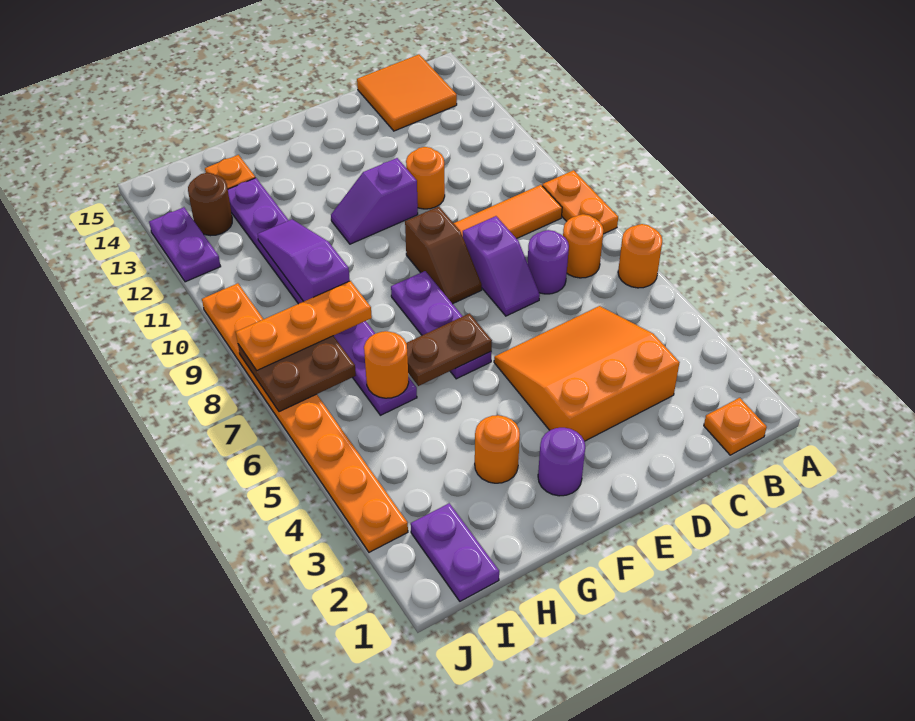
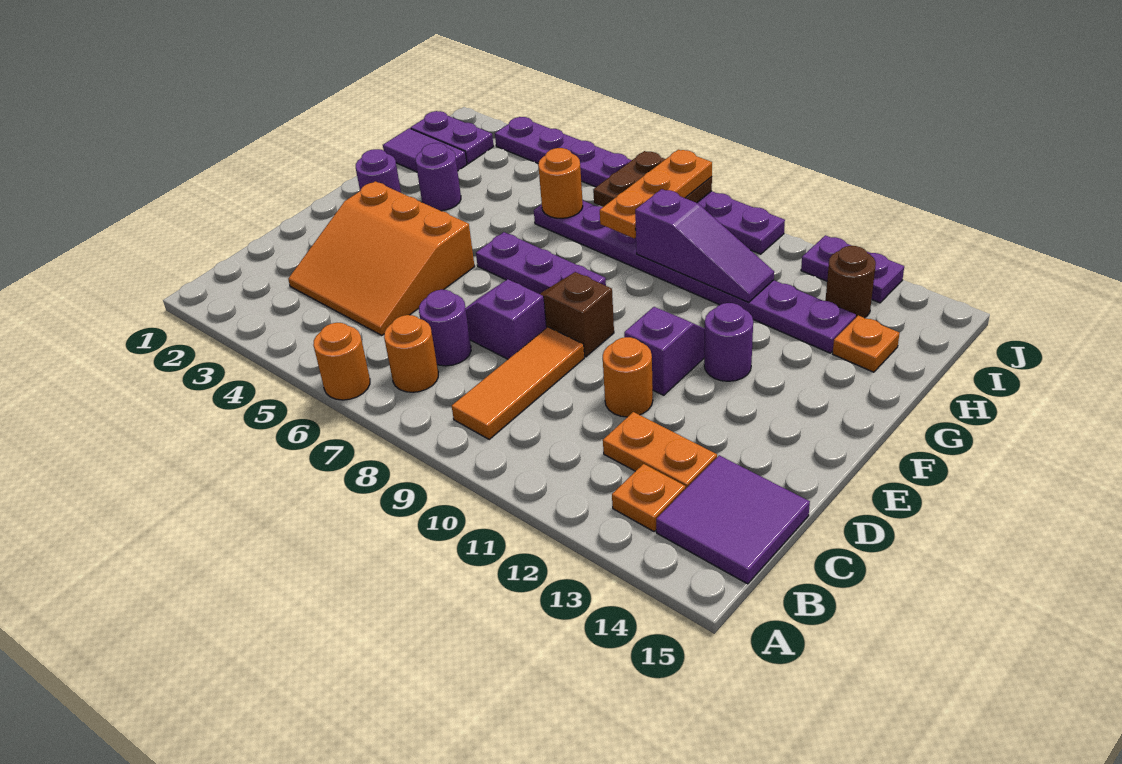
orange plate A8:A9 level 1 -> orange plate C12:C13 level 1
orange plate B1 level 1 -> orange plate B13 level 1
orange tile B14:C15 level 1 -> purple tile B14:C15 level 1
orange slope C3:E5 level 1 top 3 -> orange slope C3:E5 level 1 top E
brown plate F6:G6 level 2 -> none
none -> purple round brick F12 level 1
orange round brick G3 level 1 -> purple round brick G3 level 1
none -> purple tile H1:H2 level 1
orange plate J3:J10 level 1 -> purple plate J3:J10 level 1

